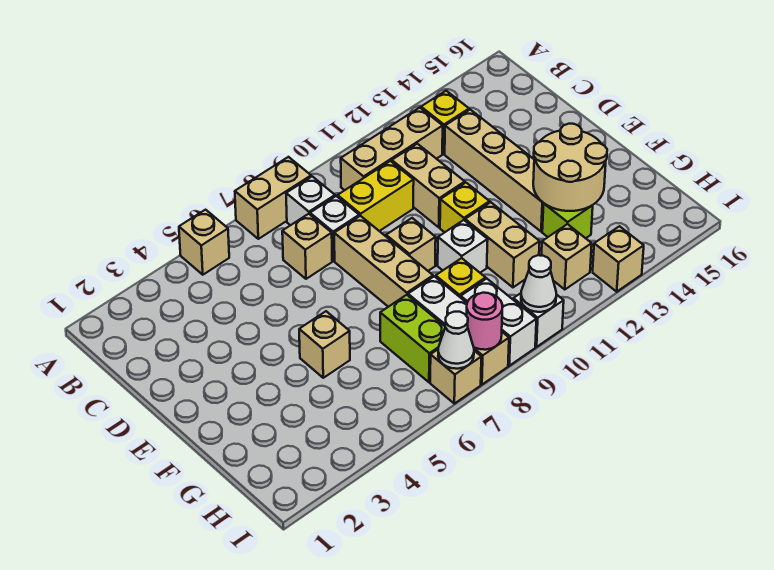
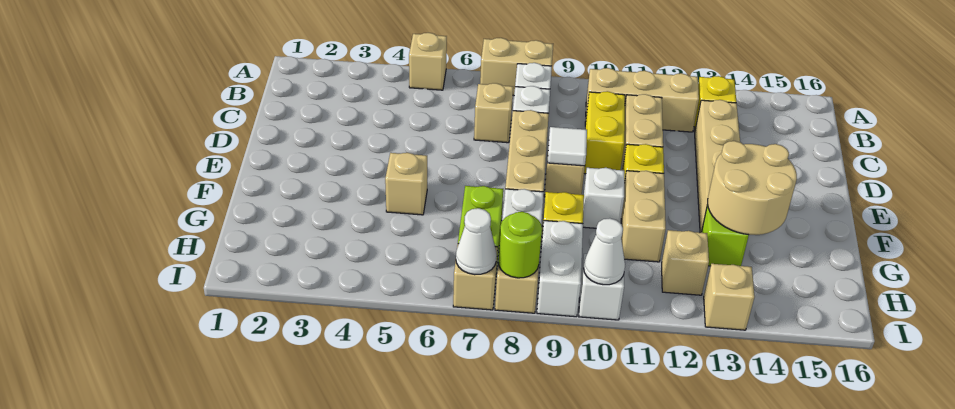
yellow brick C9:C10 level 1 -> yellow brick C10:D10 level 1
none -> white tile E9 level 2
pink round brick I8 level 2 -> lime round brick I8 level 2

